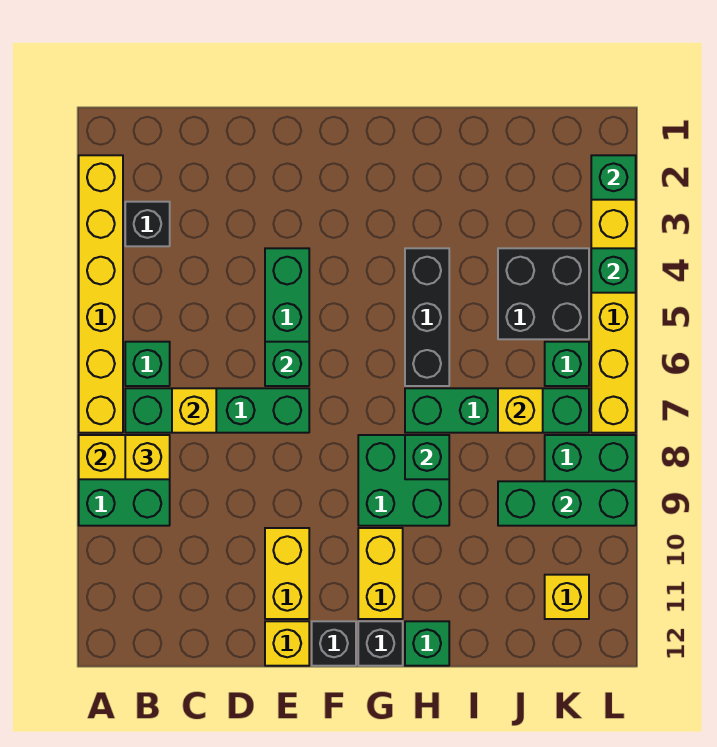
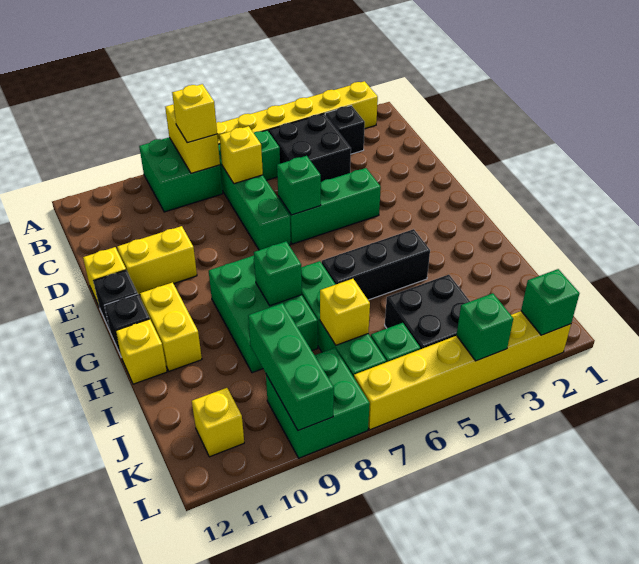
none -> black brick B4:C5 level 1
green brick G8:H9 level 1 -> green brick G8:I9 level 1
yellow brick G10:G11 level 1 -> yellow brick G11:H11 level 1
green brick H12 level 1 -> yellow brick H12 level 1

